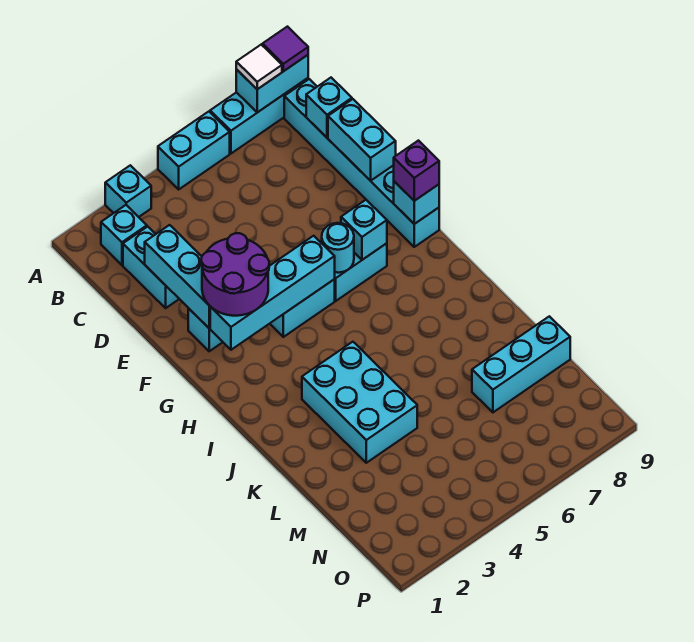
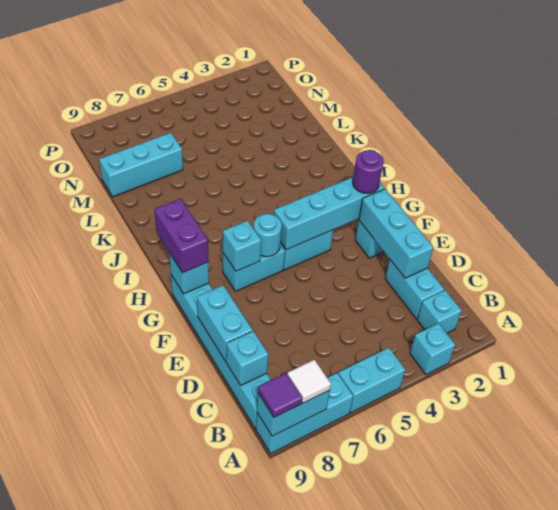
purple round brick F2:G3 level 3 -> purple round brick G2 level 3
purple brick G9 level 3 -> purple brick G9:H9 level 3
cyan brick J3:L4 level 1 -> none

